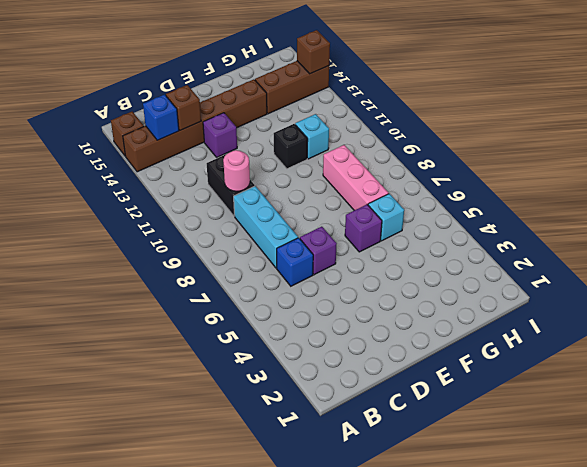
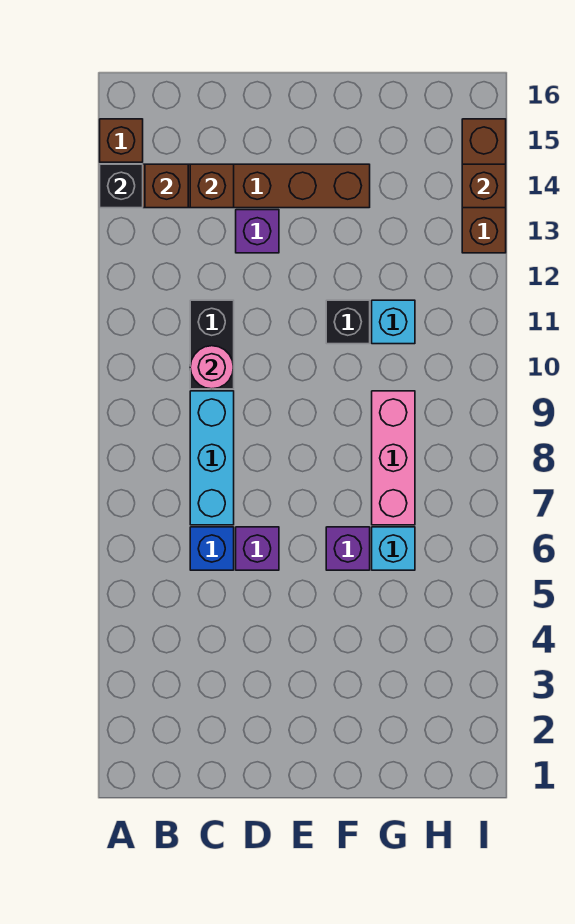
none -> black brick A14 level 2
blue brick B14 level 2 -> brown brick B14 level 2
brown brick G14:I14 level 1 -> brown brick I13:I15 level 1

